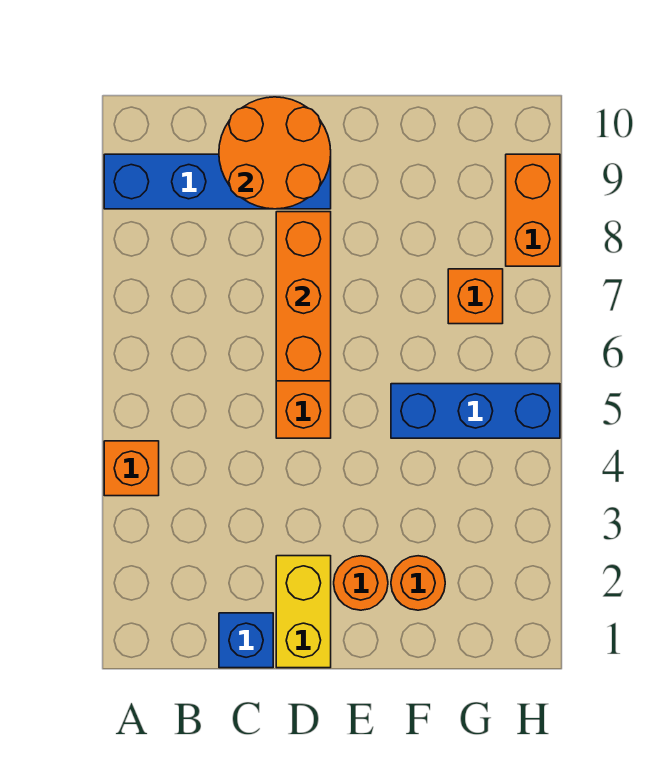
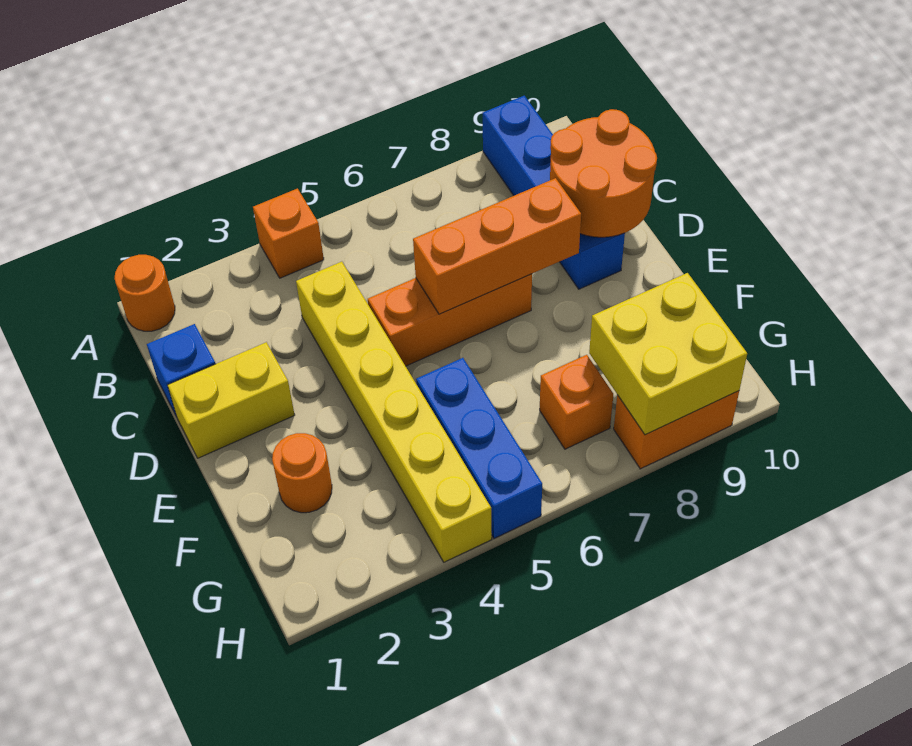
none -> yellow brick C4:H4 level 1
orange round brick E2 level 1 -> orange round brick A1 level 1
none -> yellow brick G8:H9 level 2

